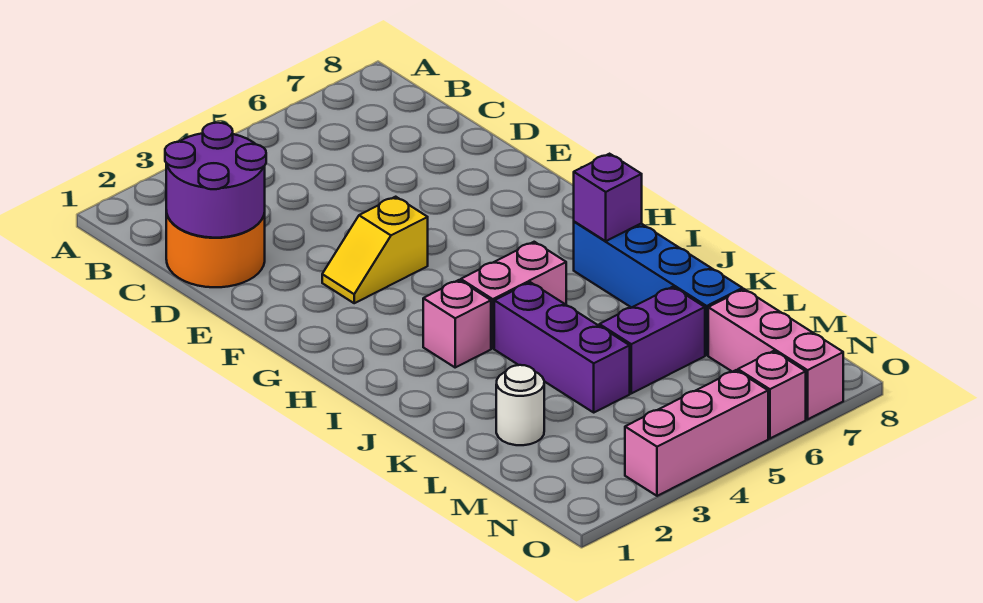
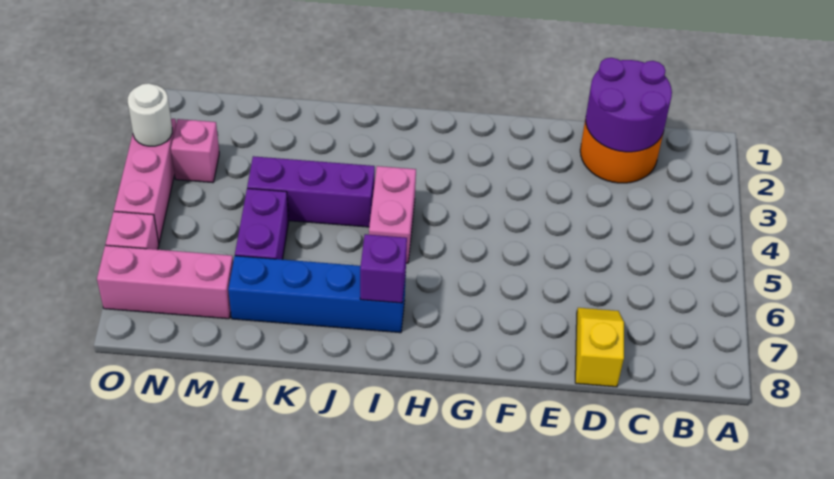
yellow slope F3:F4 level 1 top 4 -> yellow slope D7:D8 level 1 top 8
pink brick I3 level 1 -> pink brick N3 level 1
white round brick L2 level 1 -> white round brick O3 level 2

